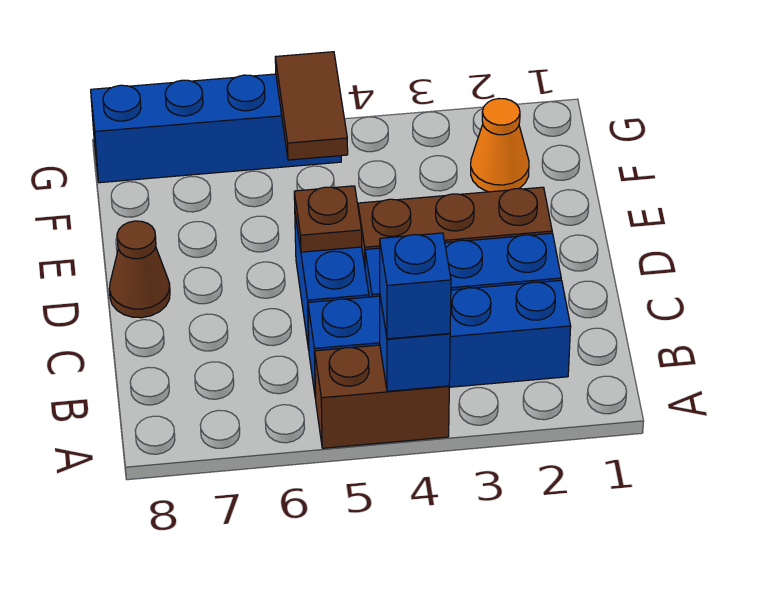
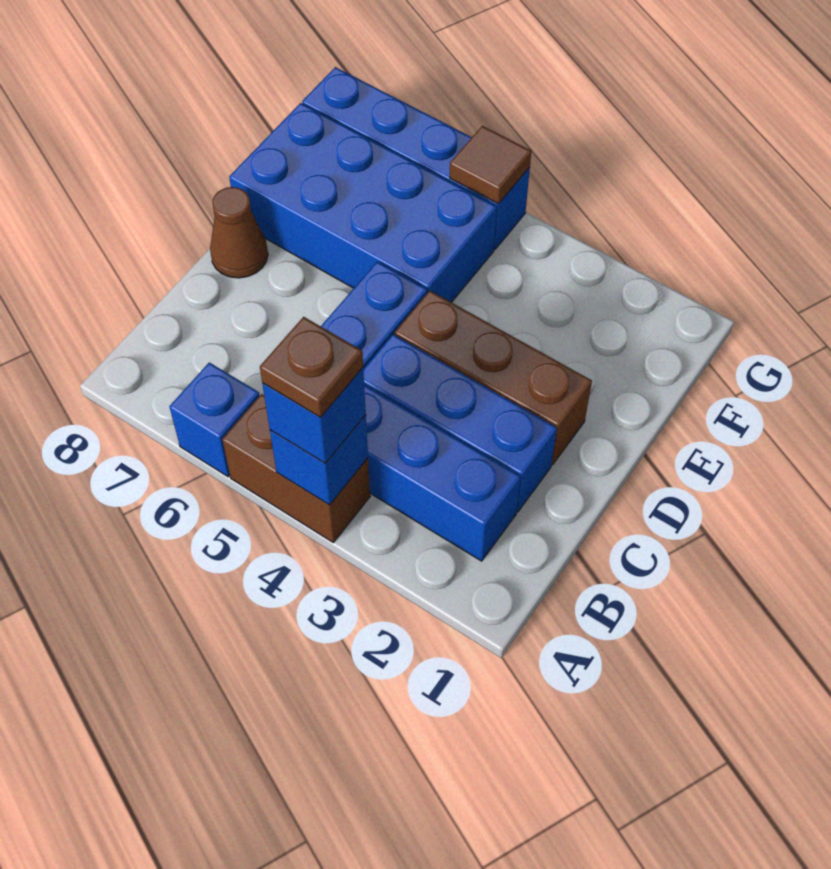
none -> blue brick A6 level 1
brown plate D5 level 2 -> brown plate A4 level 4
none -> blue brick E5:F8 level 1
orange cone F2 level 1 -> none
brown tile F5:G5 level 2 -> brown tile G5 level 2

